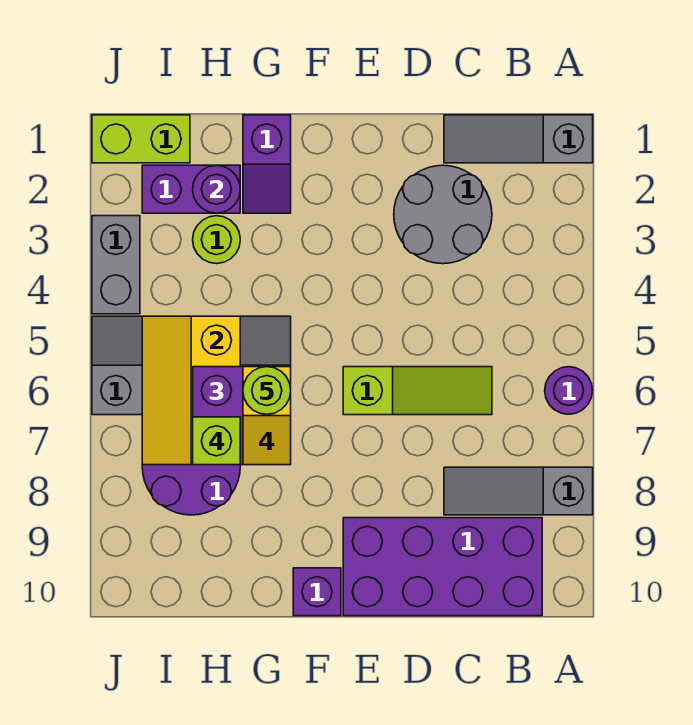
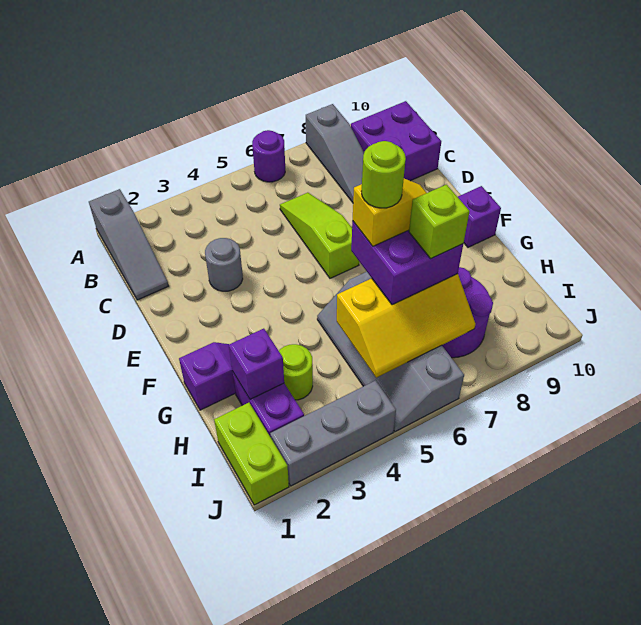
purple brick B9:E10 level 1 -> purple brick B9:C10 level 1
grey round brick C2:D3 level 1 -> grey round brick D3 level 1
purple round brick H2 level 2 -> purple brick H2 level 2
grey brick J3:J4 level 1 -> grey brick J2:J4 level 1

